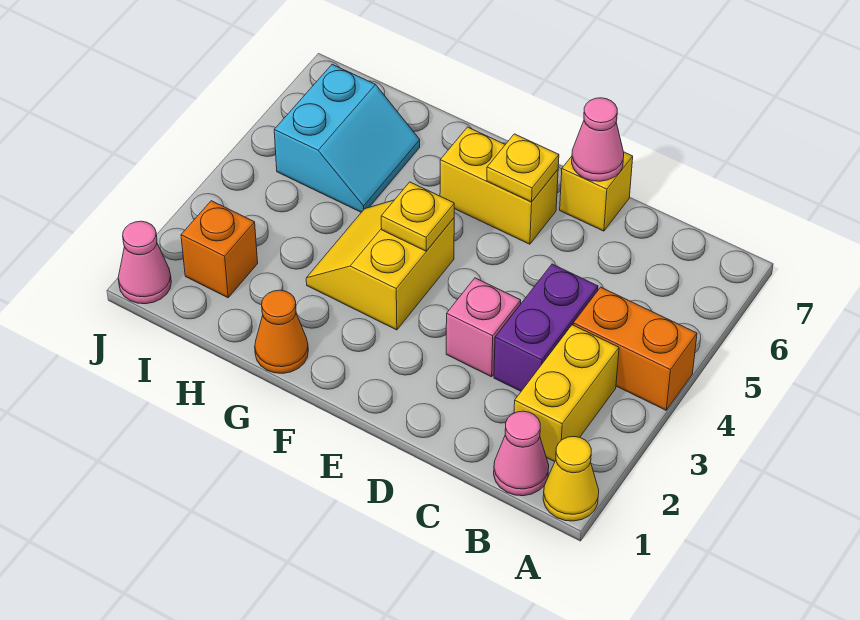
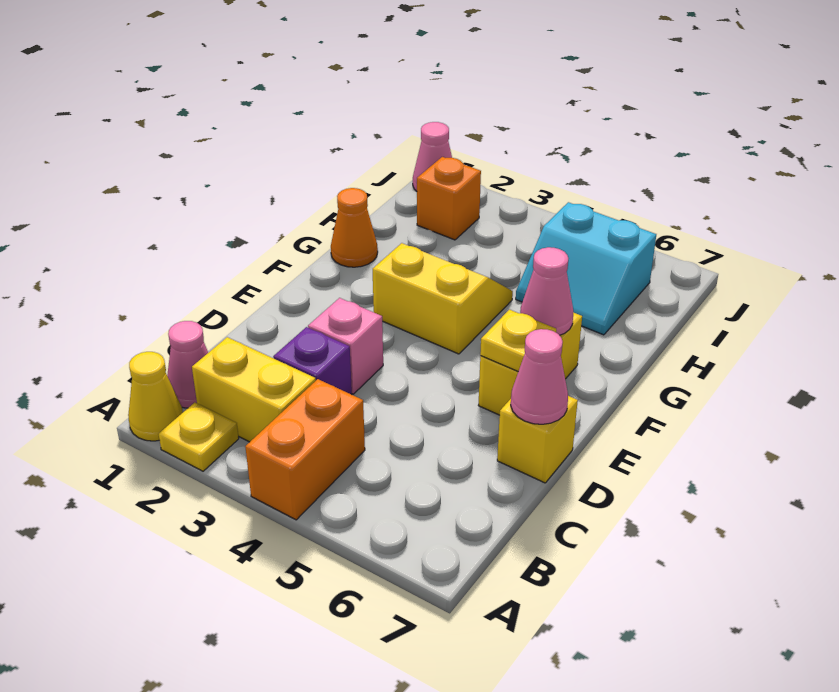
purple brick C3:C4 level 1 -> purple brick C3 level 1
yellow plate F4 level 2 -> yellow plate A2 level 1
none -> pink cone F6 level 2

